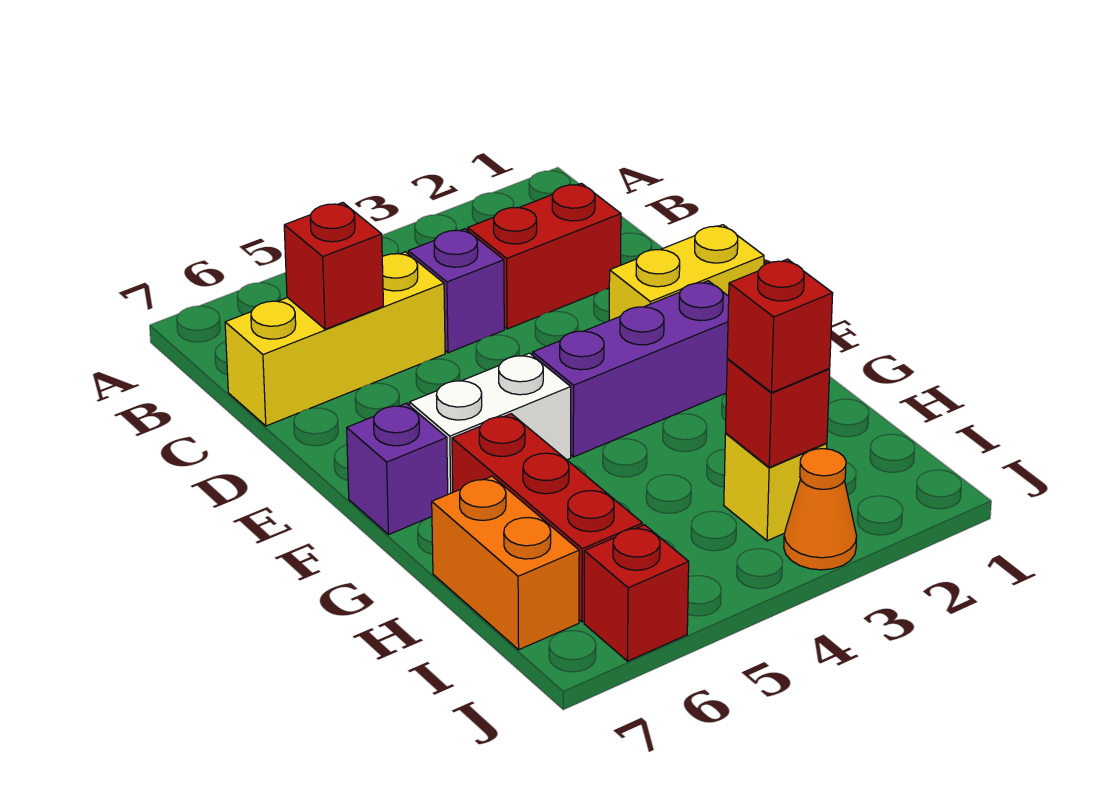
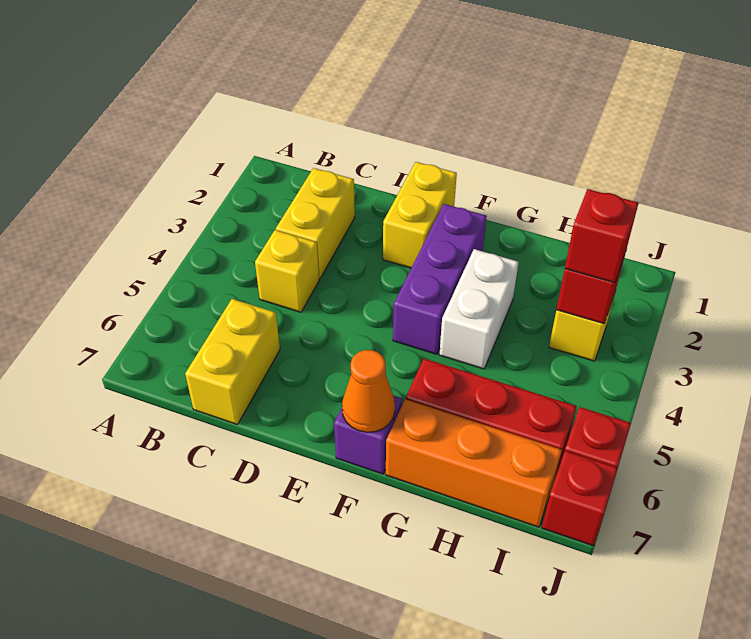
red brick C2:C3 level 1 -> yellow brick C2:C3 level 1
purple brick C4 level 1 -> yellow brick C4 level 1
yellow brick C5:C7 level 1 -> yellow brick C6:C7 level 1
red brick C6 level 2 -> red brick J7 level 1
white brick F5:F6 level 1 -> white brick G3:G4 level 1
orange brick H7:I7 level 1 -> orange brick G7:I7 level 1
orange cone J3 level 1 -> orange cone F7 level 2

